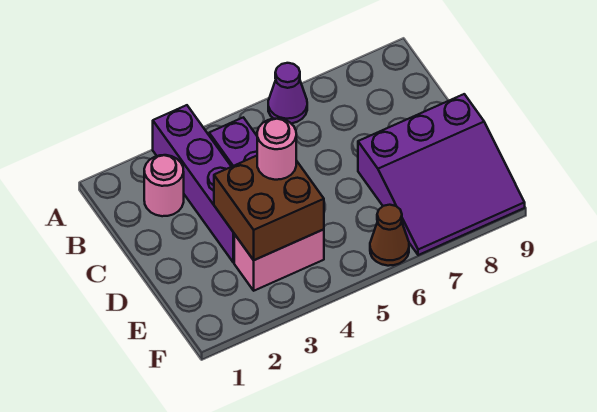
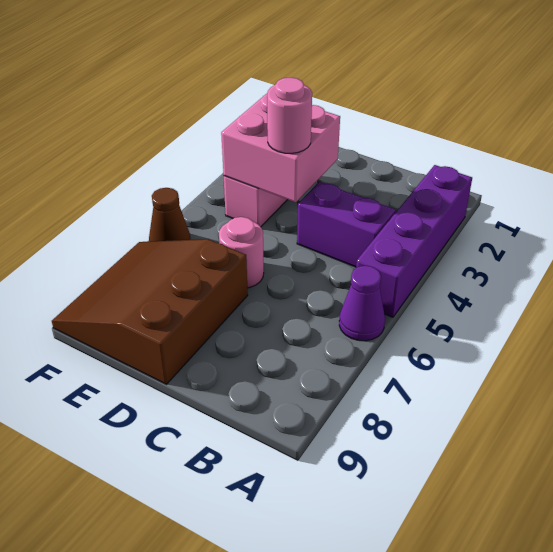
purple brick A3:D3 level 1 -> purple brick A2:A5 level 1
pink round brick B2 level 1 -> pink round brick D6 level 1
brown brick D3:E4 level 2 -> pink brick D3:E4 level 2
purple slope D7:F9 level 1 top D -> brown slope D7:F9 level 1 top D

